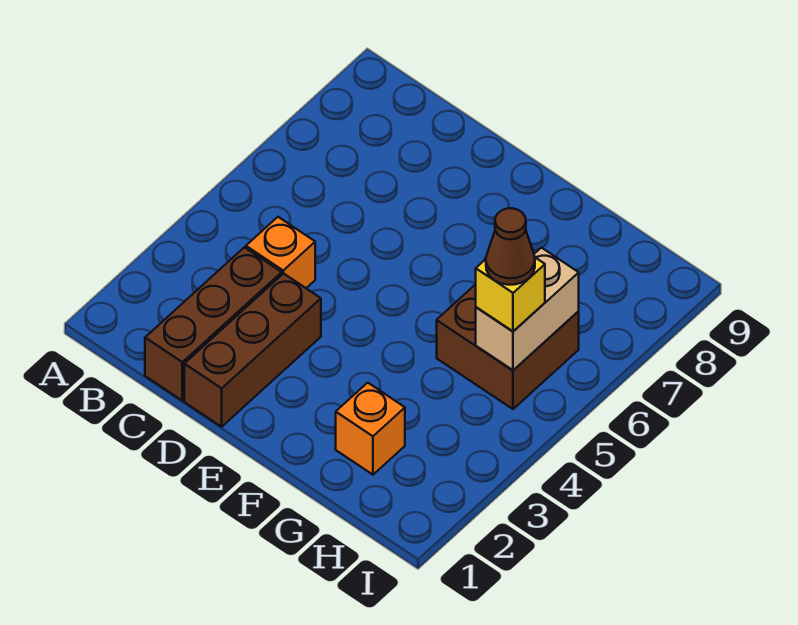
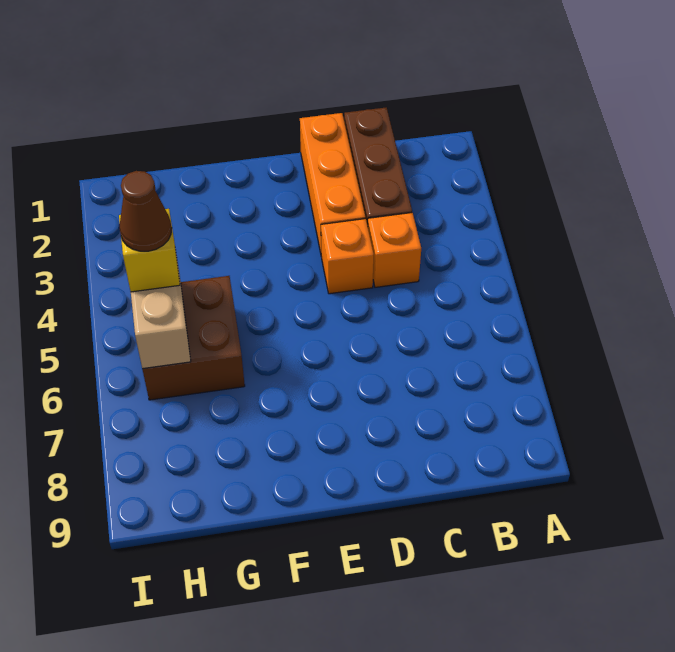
brown brick D1:D3 level 1 -> orange brick D1:D3 level 1
orange brick G2 level 1 -> orange brick D4 level 1

